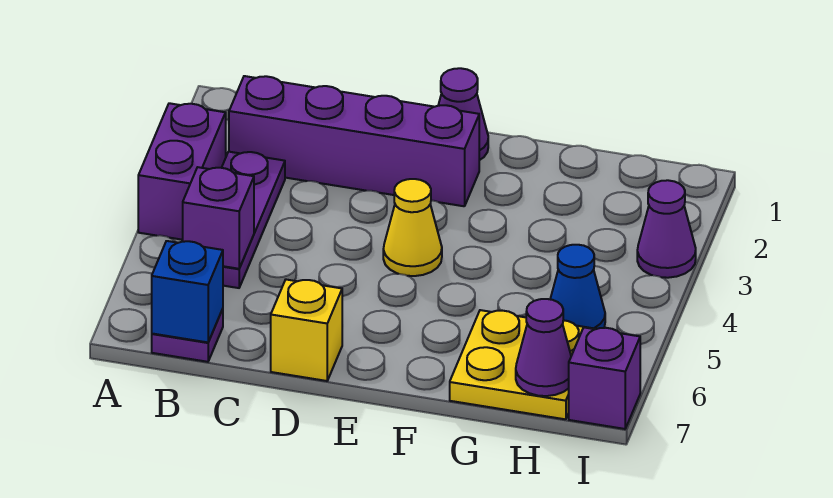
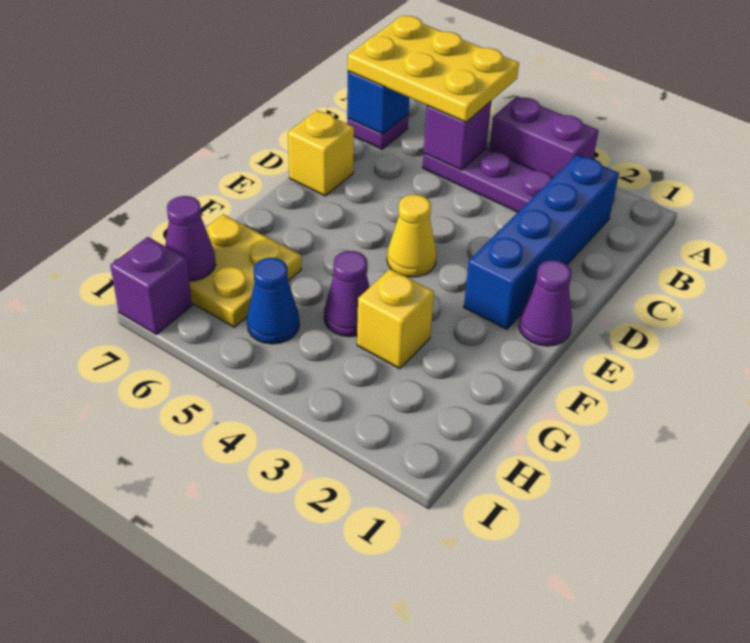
none -> yellow plate A5:B7 level 3
purple brick B2:E2 level 1 -> blue brick B2:E2 level 1
none -> yellow brick G3 level 1
purple cone I3 level 1 -> purple cone G4 level 1

